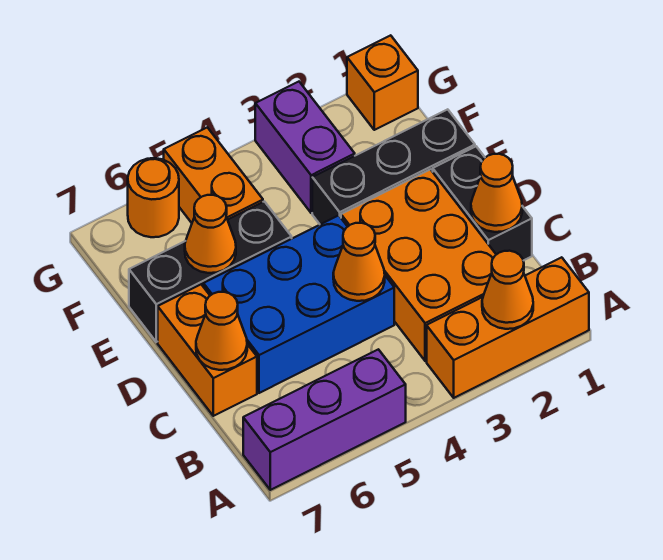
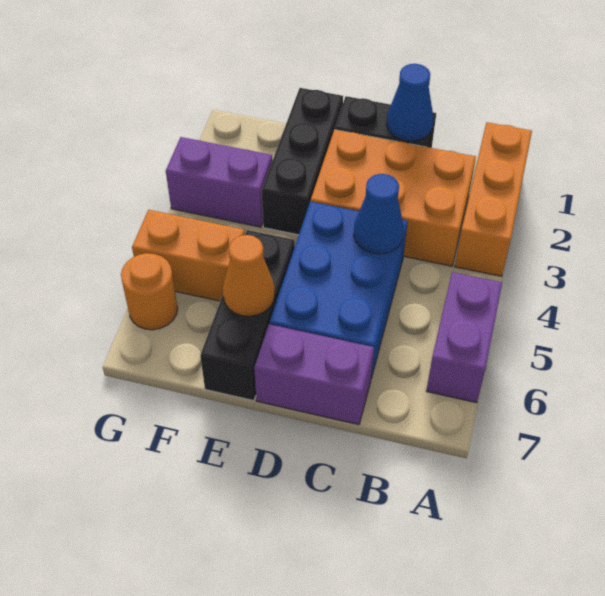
orange cone A2 level 2 -> none
purple brick A5:A7 level 1 -> purple brick A5:A6 level 1
orange cone C1 level 2 -> blue cone C1 level 2
orange cone C4 level 2 -> blue cone C4 level 2
orange brick C7:D7 level 1 -> purple brick C7:D7 level 1
orange cone C7 level 2 -> none
orange brick G1 level 1 -> none

